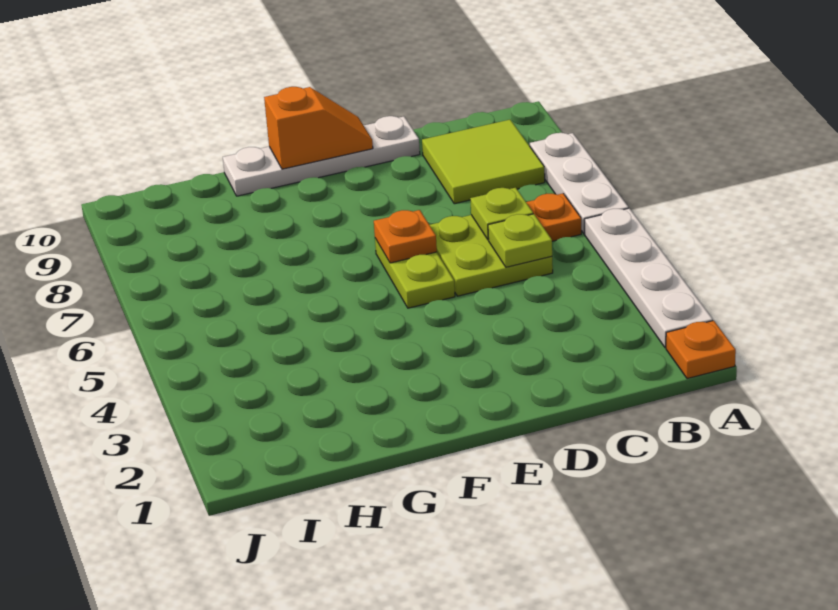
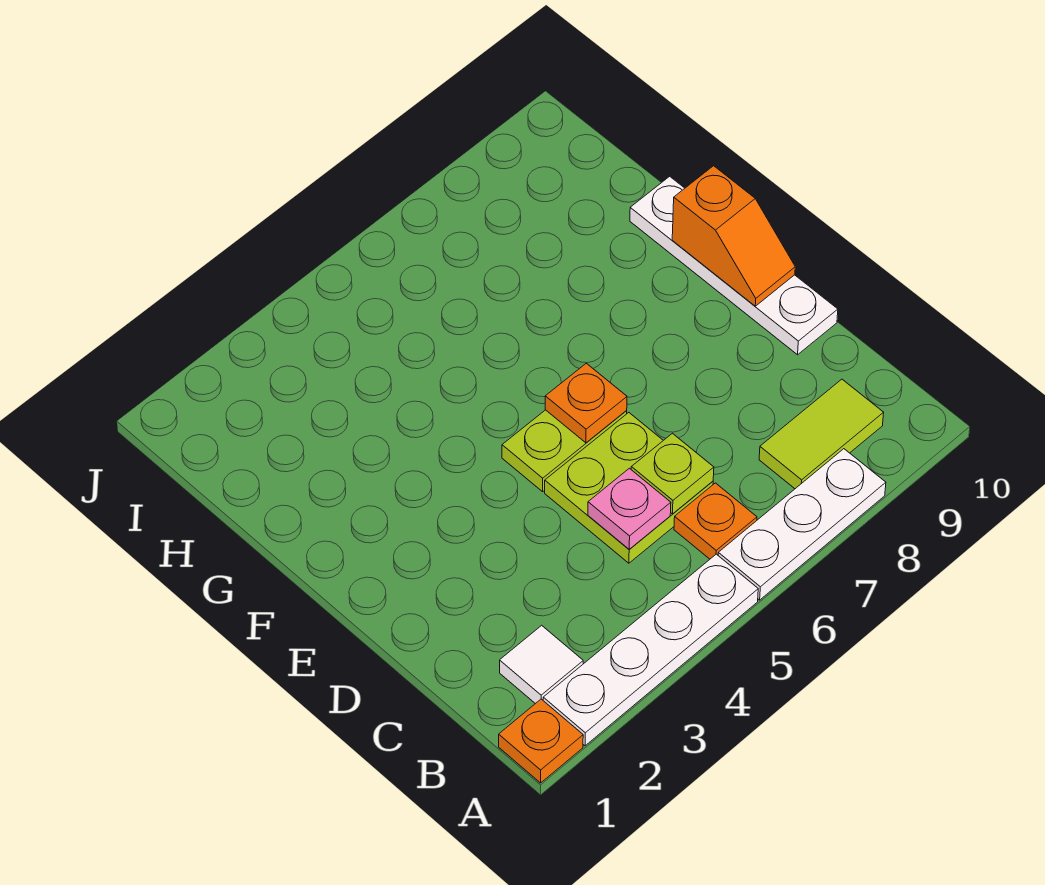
none -> white tile B2 level 1
lime tile B8:C9 level 1 -> lime tile B8:B9 level 1
lime plate C5 level 2 -> pink plate C5 level 2

